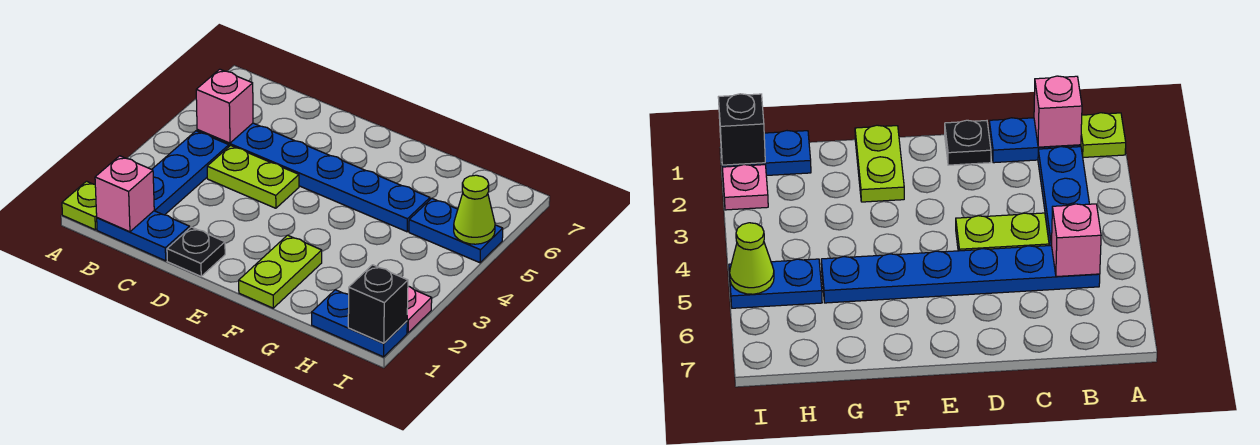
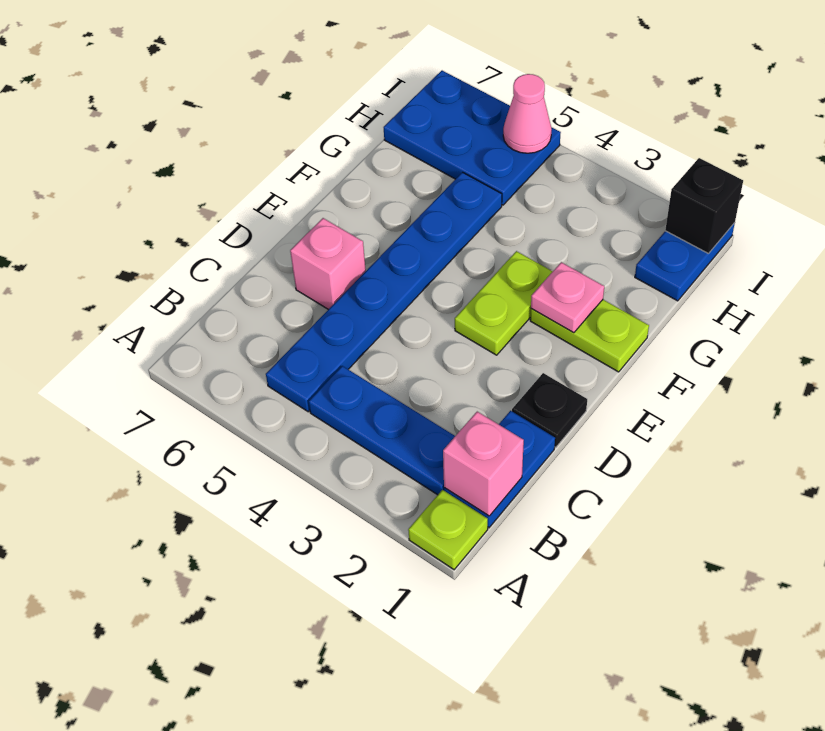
pink brick B5 level 2 -> pink brick D6 level 1
lime plate C4:D4 level 1 -> lime plate E3:F3 level 1
blue plate H5:I5 level 1 -> blue plate H5:I7 level 1
pink plate I2 level 1 -> pink plate F2 level 2
lime cone I5 level 2 -> pink cone I5 level 2

